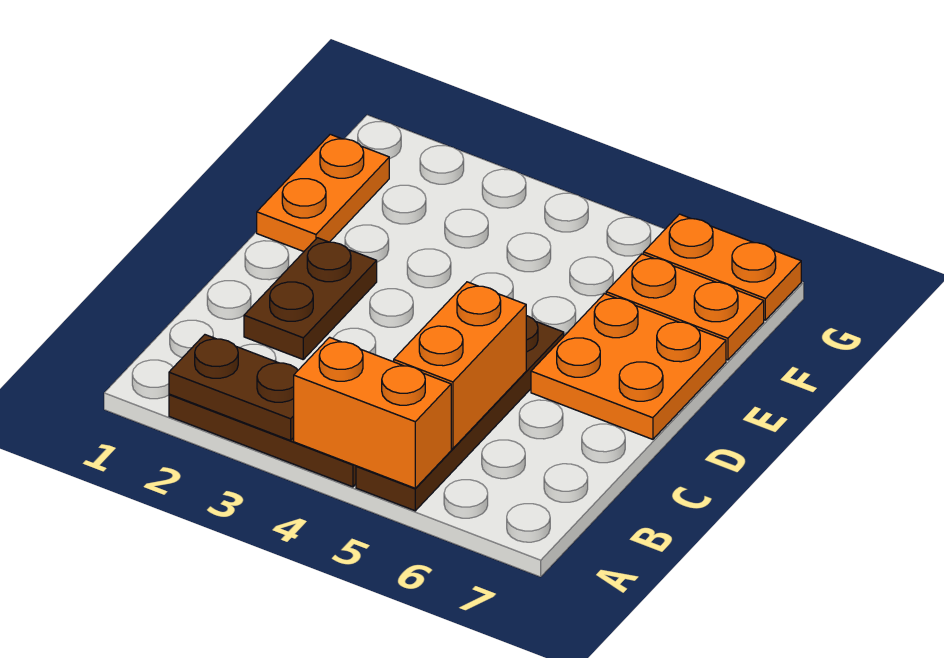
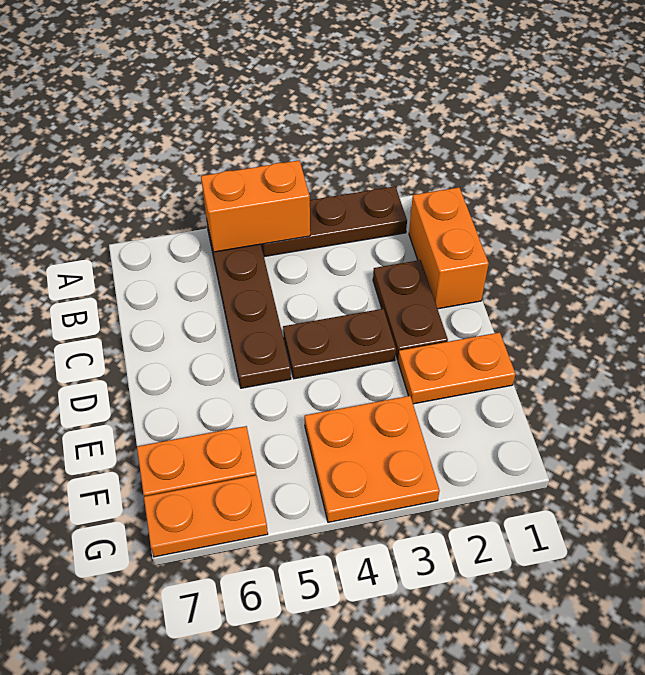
brown plate A2:A3 level 2 -> brown plate D3:D4 level 1
orange brick B5:C5 level 2 -> orange brick B1:C1 level 1
orange plate D6:E7 level 1 -> orange plate F3:G4 level 1
orange plate E1:F1 level 1 -> orange plate E1:E2 level 1

